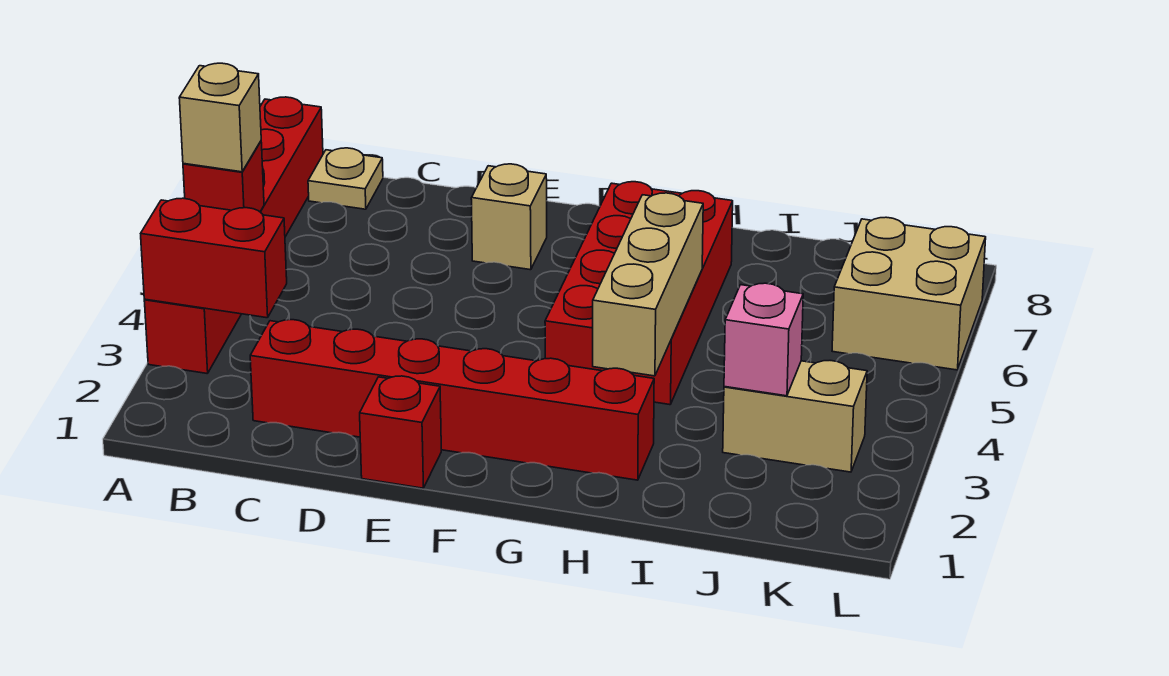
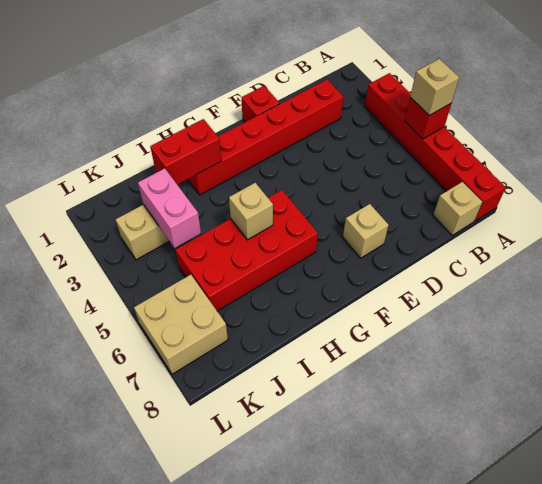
red brick A3:B3 level 2 -> red brick H2:I2 level 2
tan plate B8 level 1 -> tan brick B8 level 1
red brick G4:H7 level 1 -> red brick G5:J6 level 1
tan brick H3:H5 level 2 -> tan brick H5 level 2
pink brick J3 level 2 -> pink brick J3:J4 level 2

